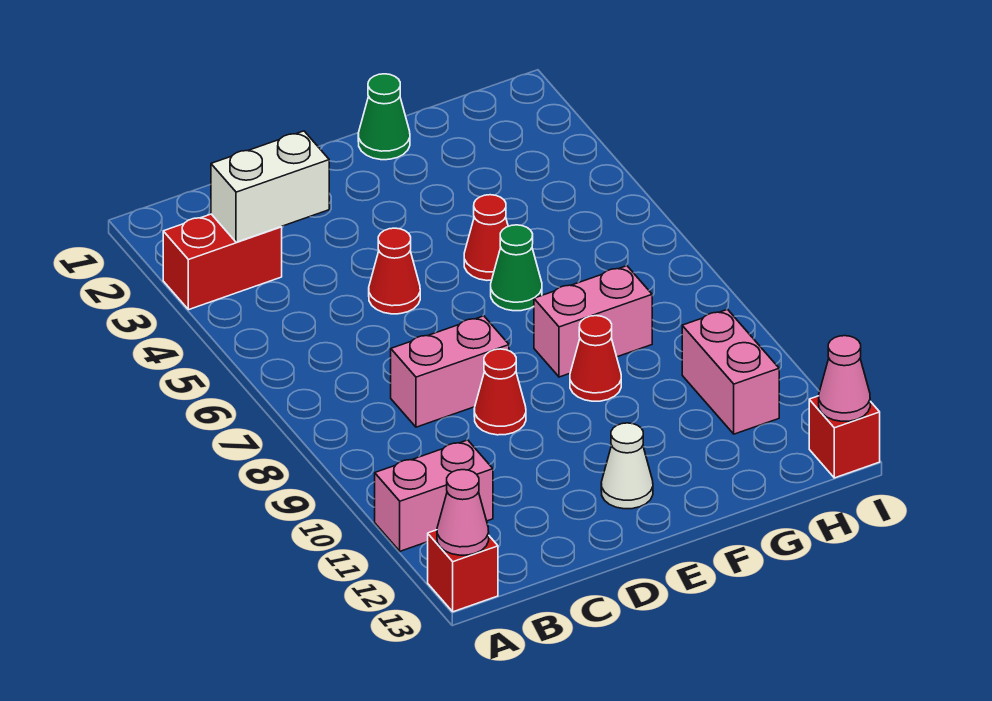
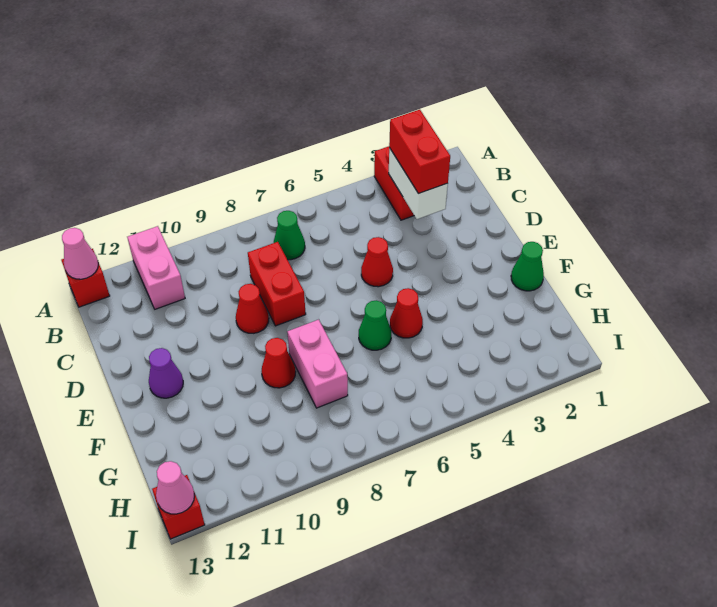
none -> red brick B3:C3 level 3
none -> green cone B7 level 1
pink brick C8:D8 level 1 -> red brick C8:D8 level 1
white cone E12 level 1 -> purple cone E12 level 1
pink brick H10:H11 level 1 -> none

